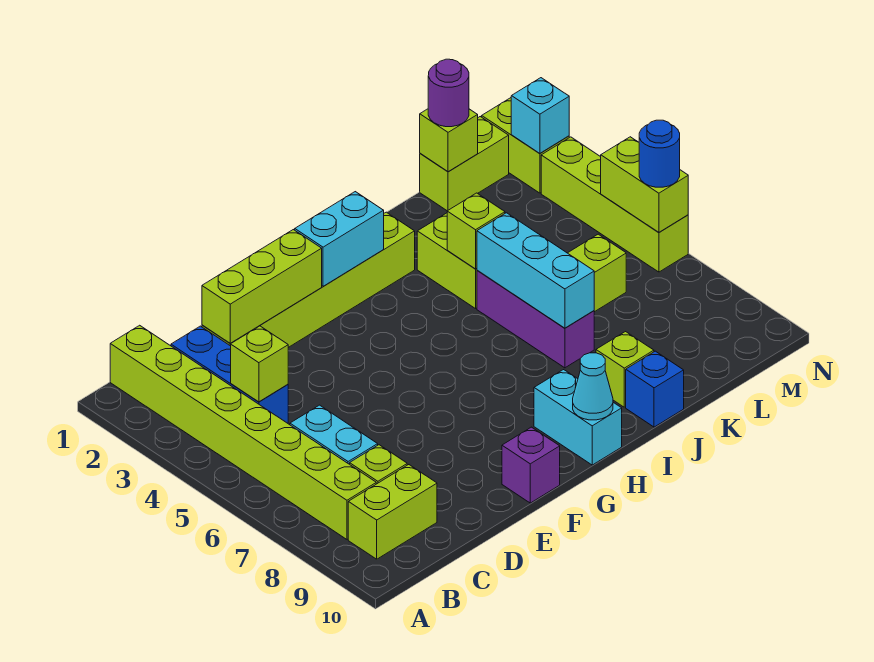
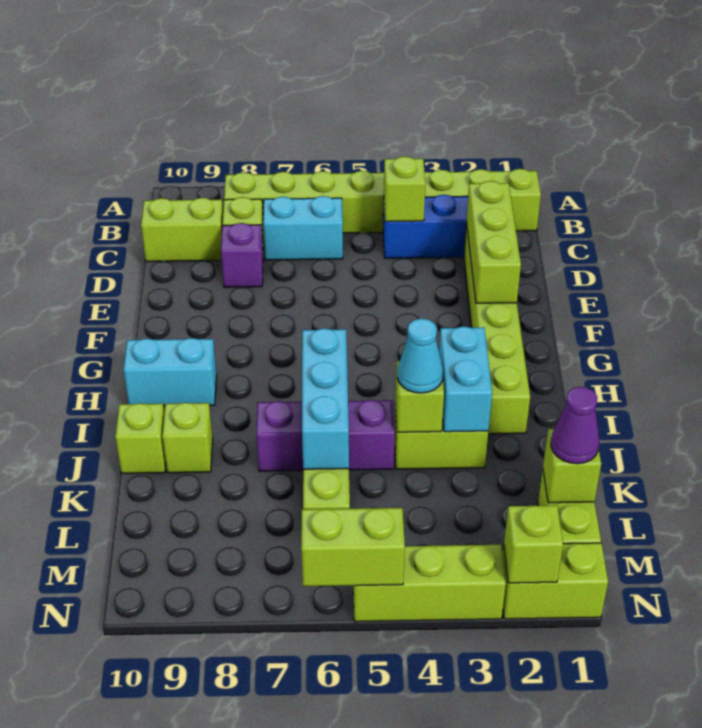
lime brick B9:C9 level 1 -> lime brick C9:C10 level 1
purple brick F10 level 1 -> purple brick D8 level 1
cyan brick G2:H2 level 2 -> cyan brick I3:J3 level 2
cyan cone H10 level 2 -> cyan cone J4 level 3
cyan brick J5:J7 level 2 -> cyan brick I6:K6 level 2
blue brick J10 level 1 -> lime brick J10 level 1
purple round brick L1 level 3 -> purple cone L1 level 3
cyan brick N2 level 2 -> lime brick N2 level 2
lime brick N3:N6 level 1 -> lime brick N3:N5 level 1
blue round brick N6 level 3 -> none

